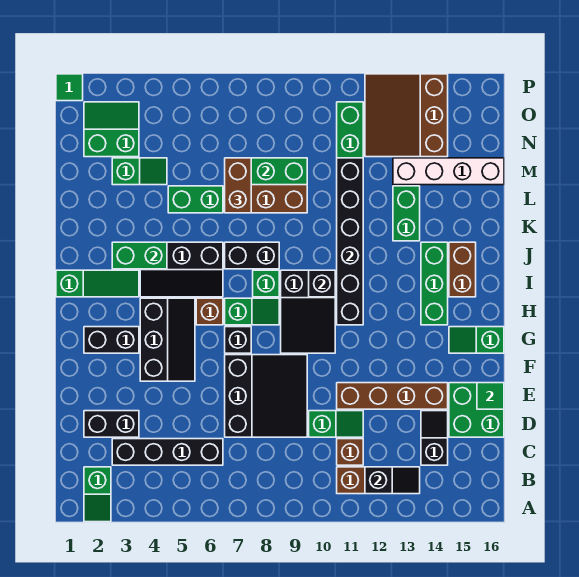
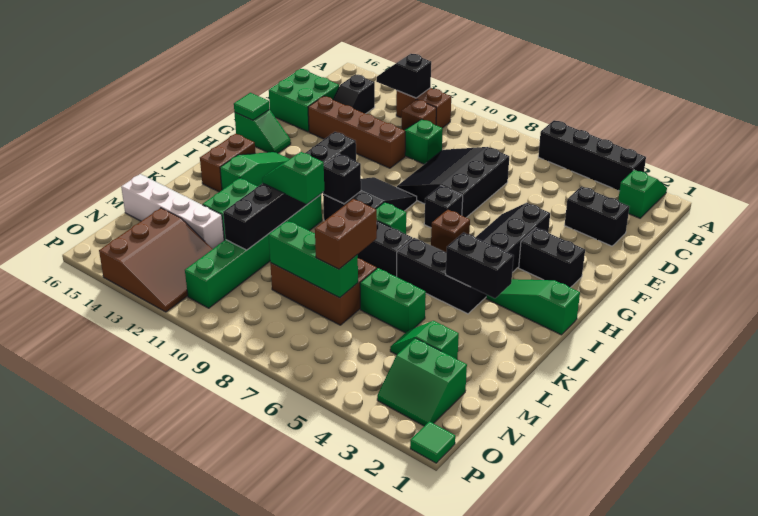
black brick C3:C6 level 1 -> black brick A3:A6 level 1
green tile E16 level 2 -> green tile G16 level 2
green slope H7:H8 level 1 top 7 -> green slope K10:K11 level 3 top 10
green brick H14:J14 level 1 -> green slope H14:J14 level 1 top J
green brick J3:J4 level 2 -> black brick J3:J4 level 2

